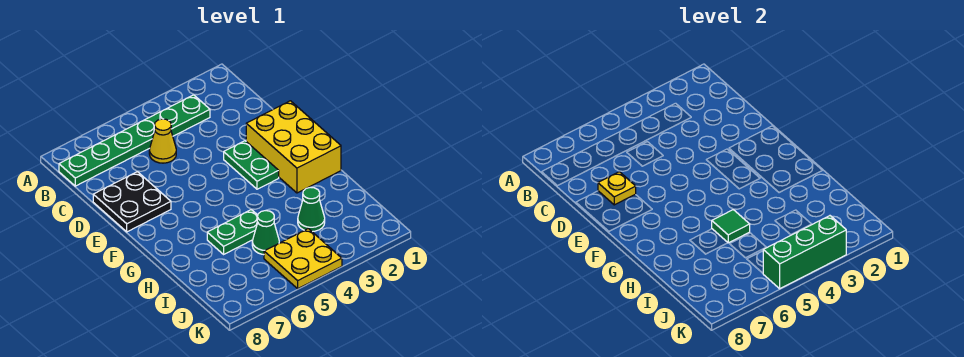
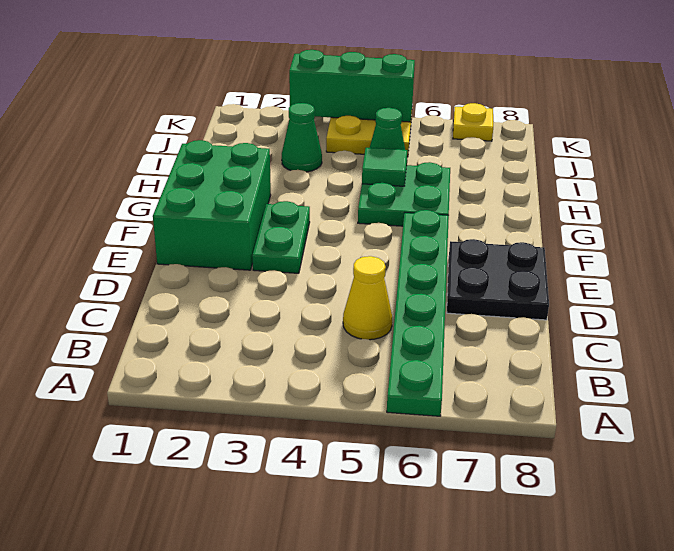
green plate B3:B8 level 1 -> green plate A6:F6 level 1
yellow plate D7 level 2 -> yellow plate K7 level 1
yellow brick E1:G2 level 1 -> green brick E1:G2 level 1
green plate H5:H6 level 1 -> green plate G5:H6 level 1

